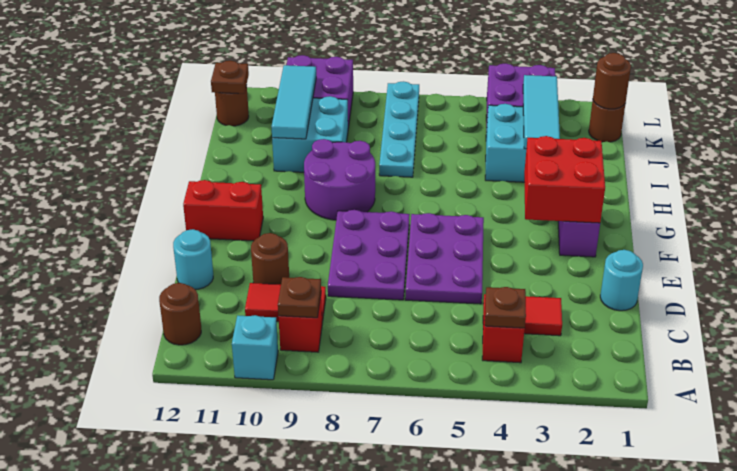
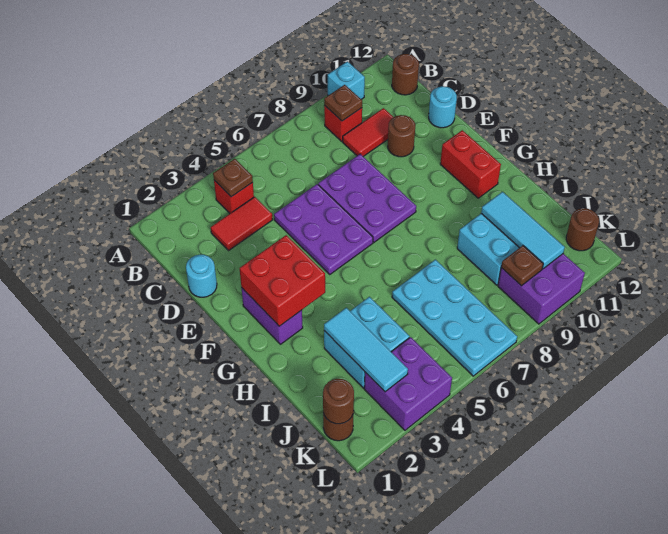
red brick F11:F12 level 1 -> red brick F11:G11 level 1
purple round brick G8:H9 level 1 -> none
cyan plate I7:L7 level 1 -> cyan plate I6:L7 level 1
brown plate K12 level 2 -> brown plate K9 level 2

